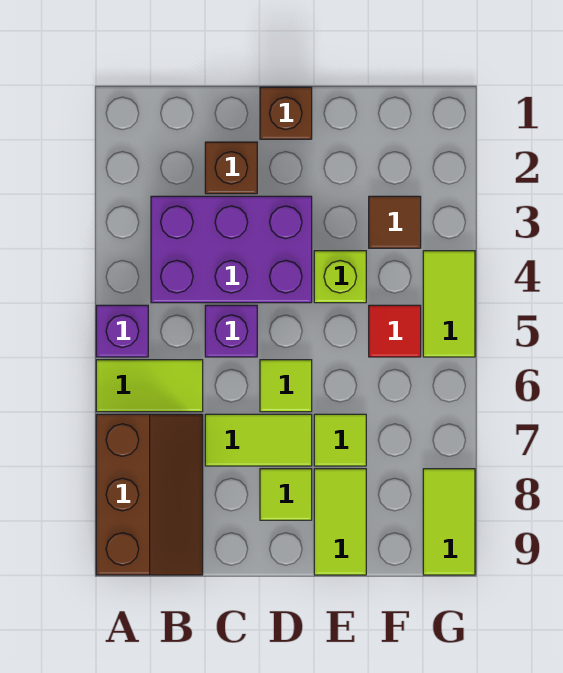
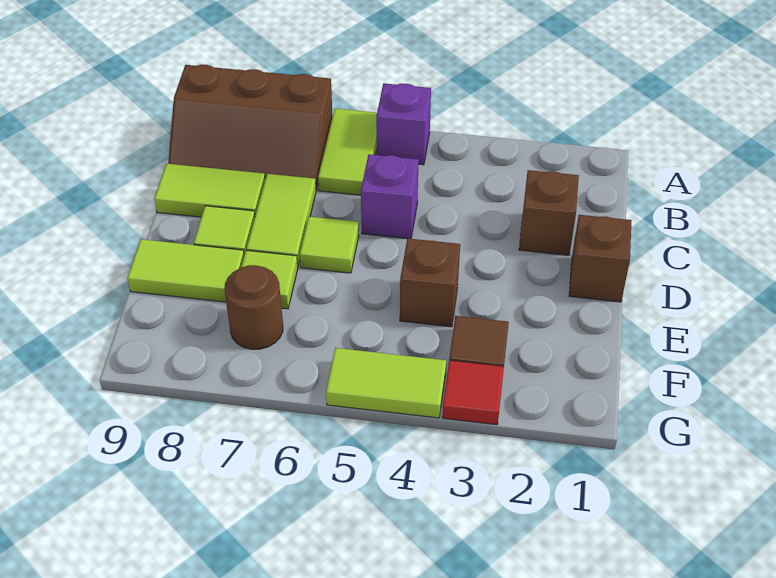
purple brick B3:D4 level 1 -> none
lime brick E4 level 1 -> brown brick E4 level 1
red tile F5 level 1 -> red tile G3 level 1
none -> brown round brick F7 level 1
lime tile G8:G9 level 1 -> lime tile C8:C9 level 1

